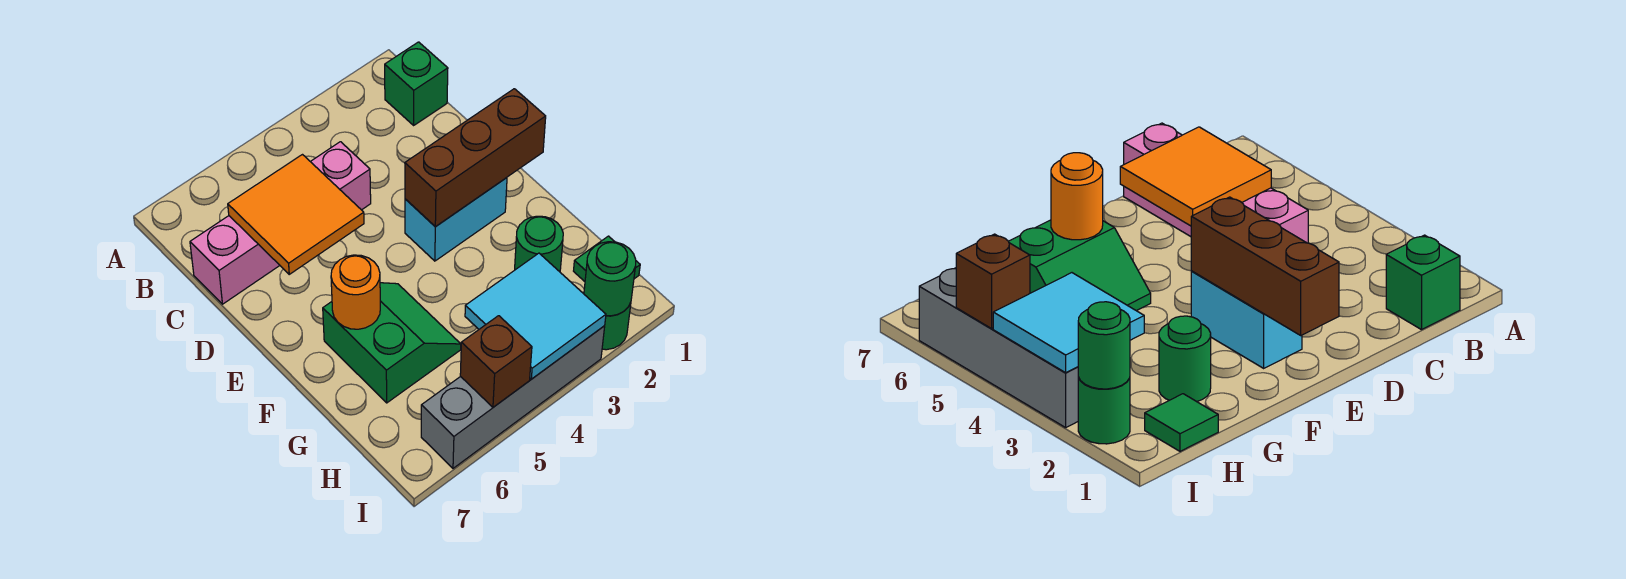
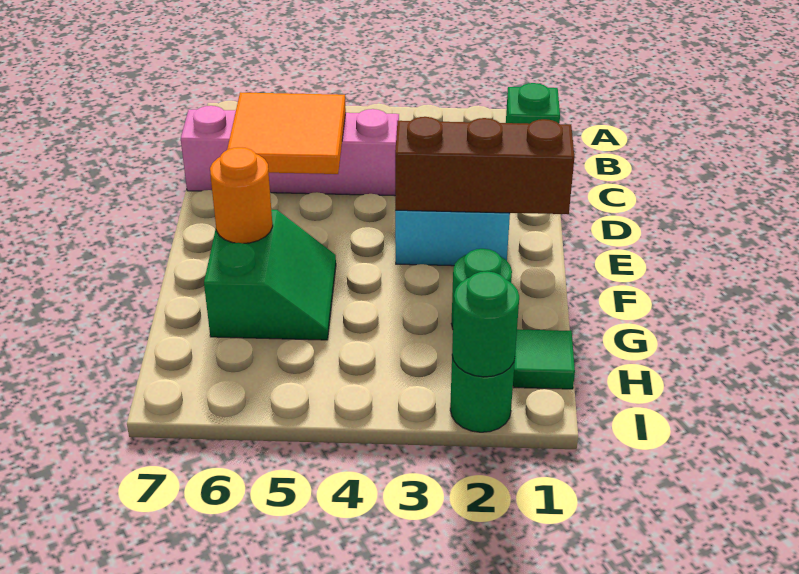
cyan tile H3:I4 level 2 -> none
grey brick I3:I6 level 1 -> none
brown brick I5 level 2 -> none

